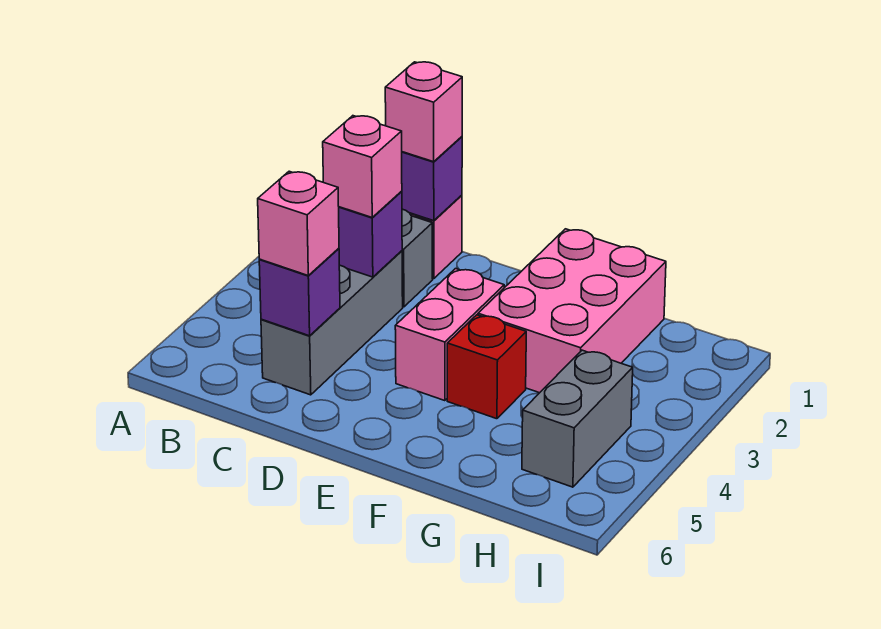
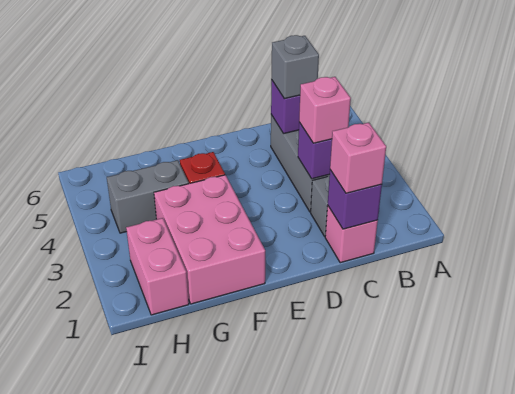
pink brick C5 level 3 -> grey brick C5 level 3
pink brick E3:E4 level 1 -> pink brick H1:H2 level 1
grey brick H4:H5 level 1 -> grey brick G4:H4 level 1

